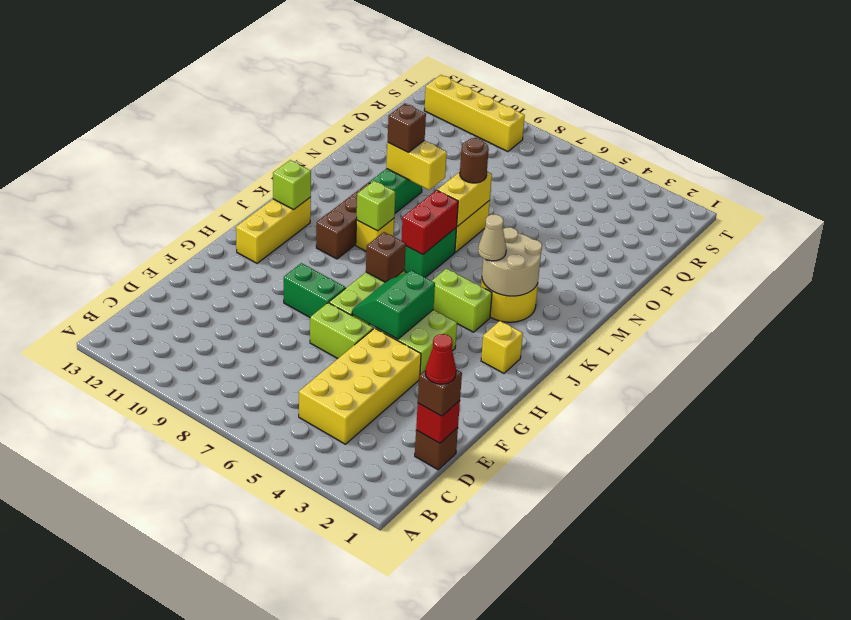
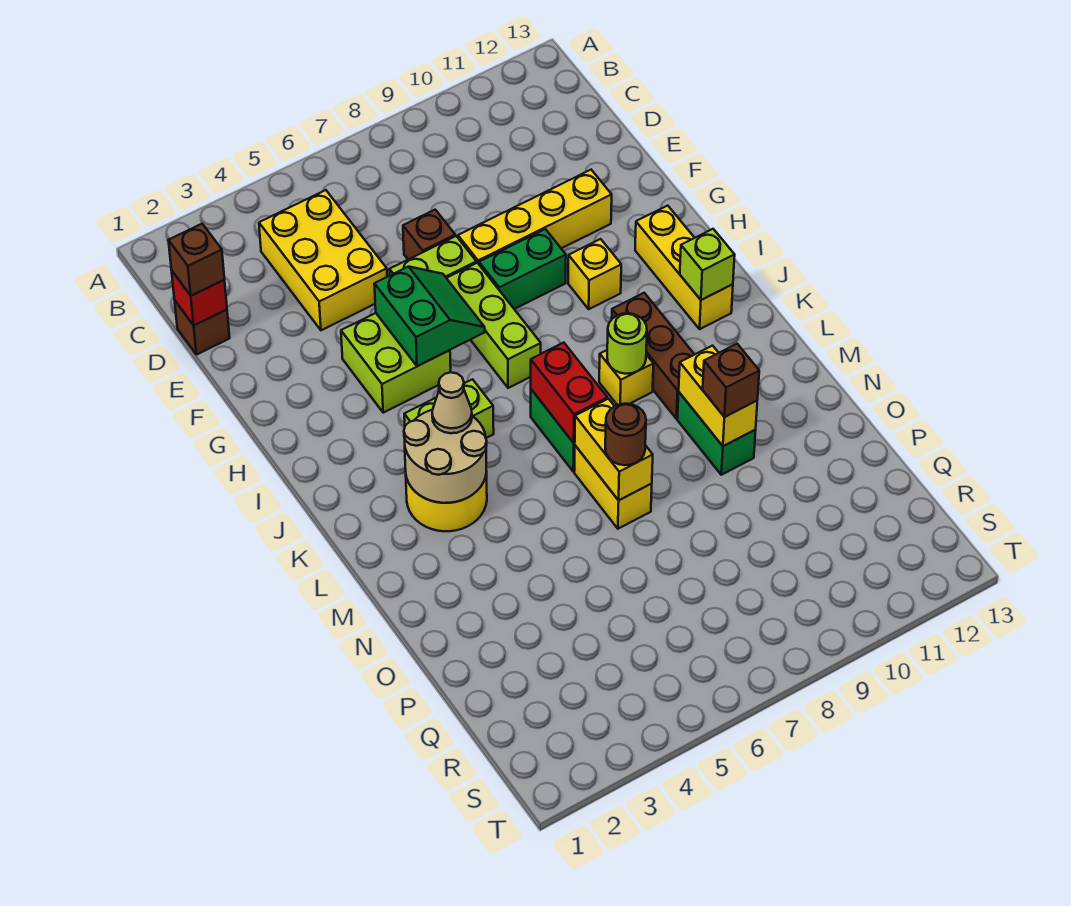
yellow brick C4:F5 level 1 -> yellow brick C4:E5 level 1
red cone D1 level 4 -> none
yellow brick I2 level 1 -> yellow brick H10 level 1
brown brick I7 level 2 -> brown brick E7 level 1
lime brick K9 level 2 -> lime round brick K9 level 2
yellow brick N9:N10 level 2 -> yellow brick M10:N10 level 2
yellow brick S9:S12 level 1 -> yellow brick F8:F11 level 1

